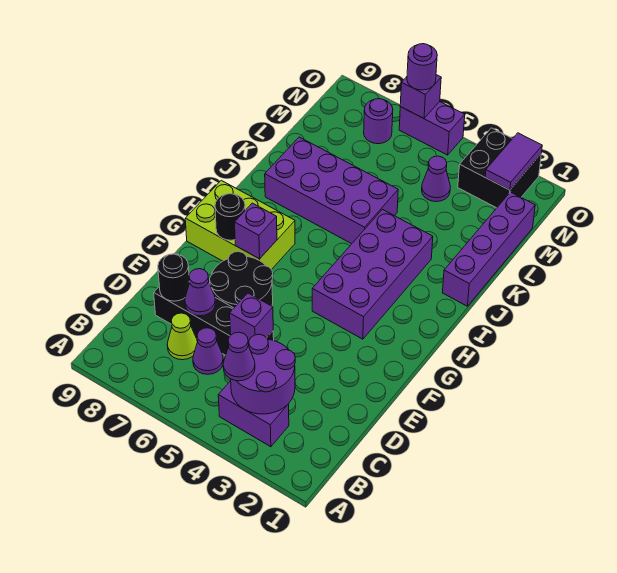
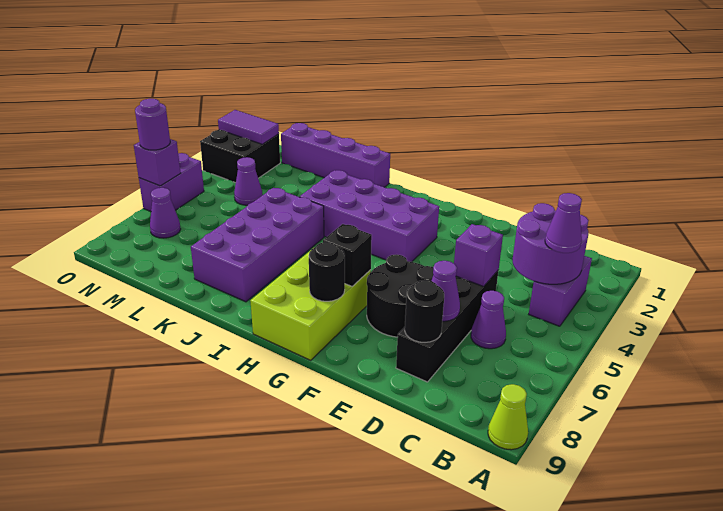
lime cone C7 level 1 -> lime cone A9 level 1
purple brick G7 level 2 -> black brick G7 level 2
purple round brick N7 level 1 -> purple cone N7 level 1

